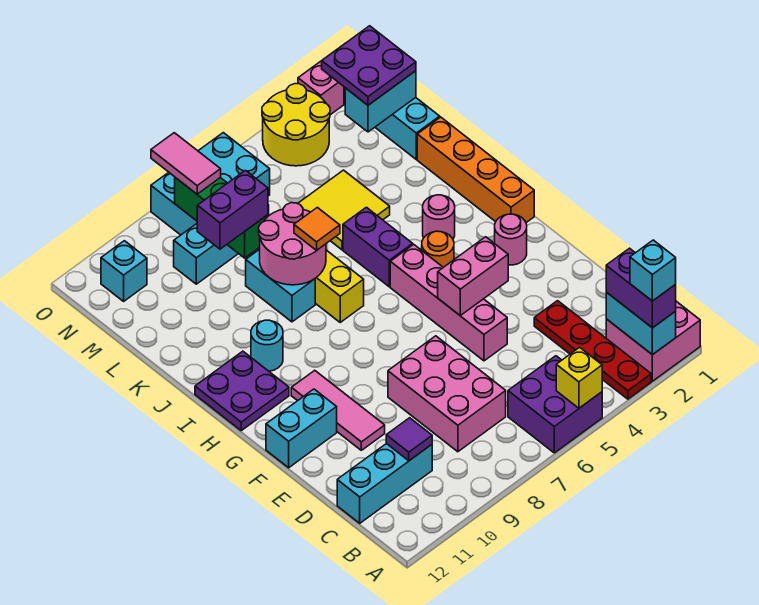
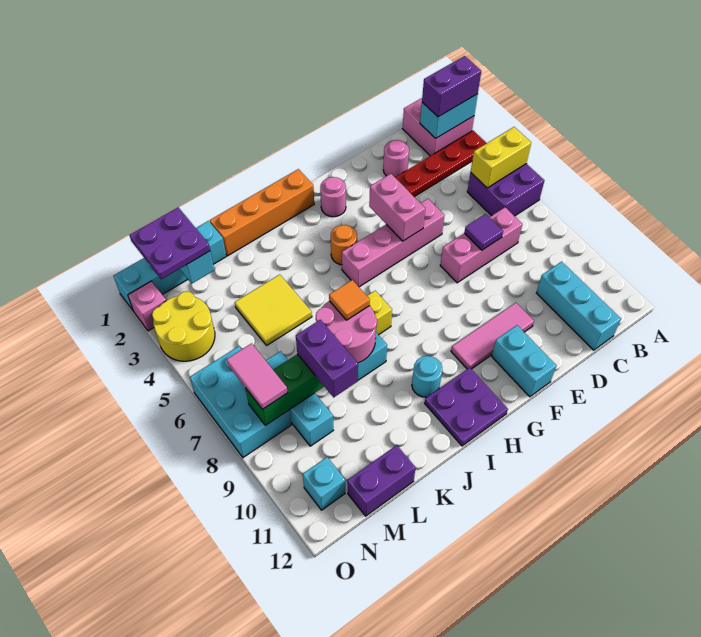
cyan brick A2 level 4 -> none
yellow brick A5 level 2 -> yellow brick A5:B5 level 2
pink brick C7:E8 level 1 -> pink brick C7:E7 level 1
purple tile C10 level 2 -> purple tile D7 level 2
pink round brick I3 level 1 -> pink round brick D2 level 1
purple brick I5:J5 level 1 -> purple brick L12:M12 level 1
pink tile N8:O8 level 3 -> pink tile N7:N8 level 3

